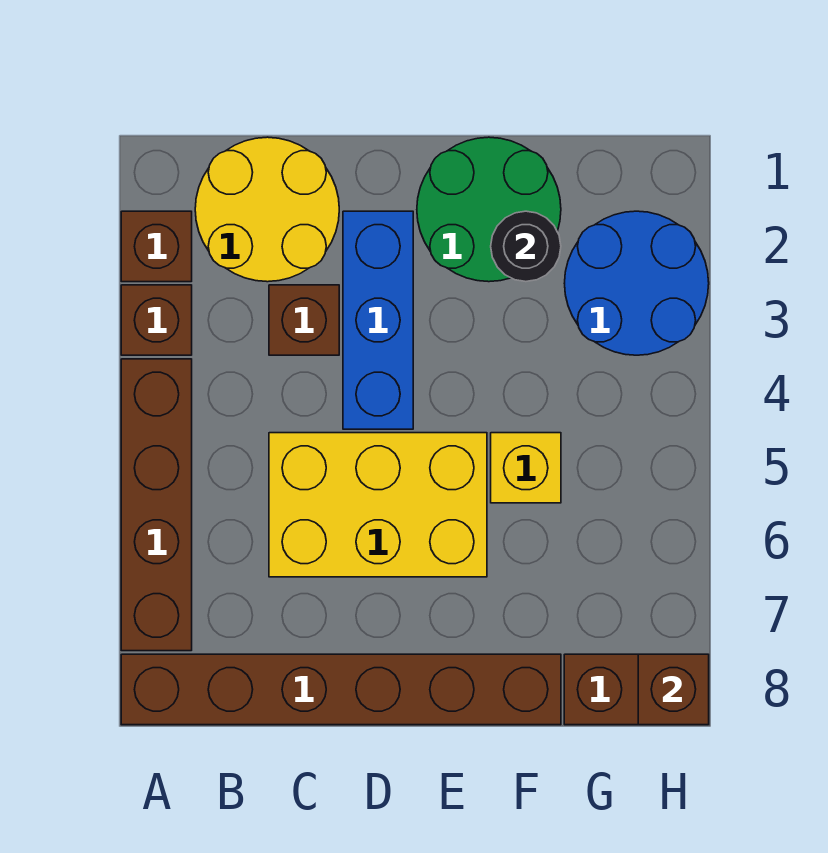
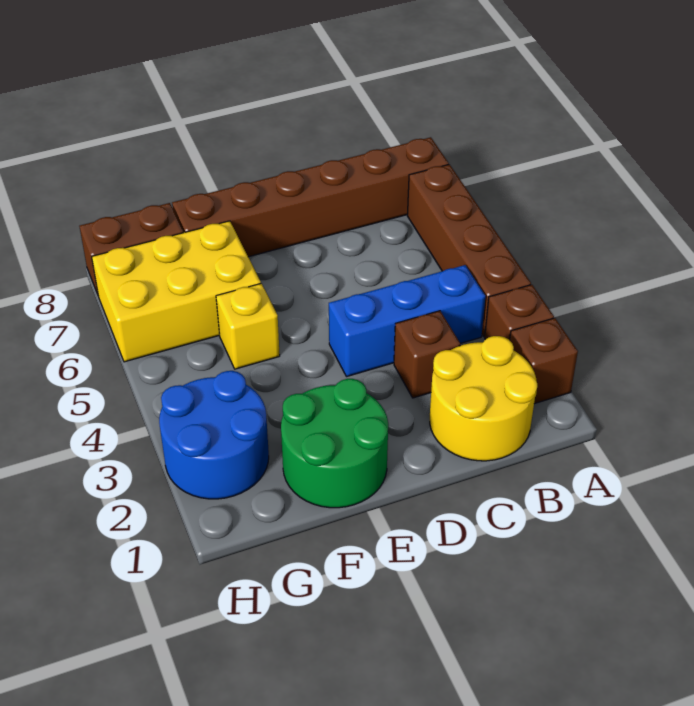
yellow brick C5:E6 level 1 -> yellow brick F6:H7 level 1
blue brick D2:D4 level 1 -> blue brick B4:D4 level 1
black round brick F2 level 2 -> none
brown brick H8 level 2 -> none

